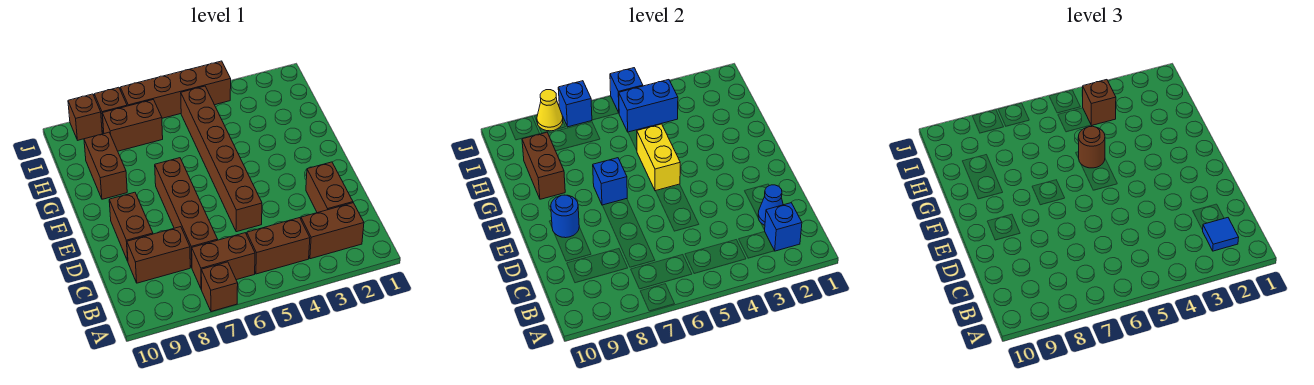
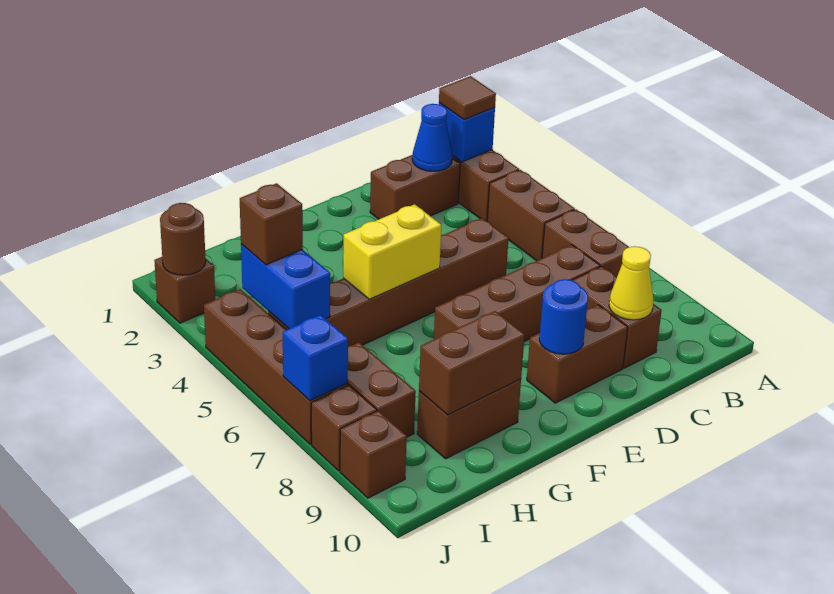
brown brick A7 level 1 -> brown brick J2 level 1
blue tile B2 level 3 -> brown tile B2 level 3
blue brick F7 level 2 -> none
brown round brick G5 level 3 -> brown round brick J2 level 2
blue brick J5 level 2 -> none
yellow cone J8 level 2 -> yellow cone C9 level 2

